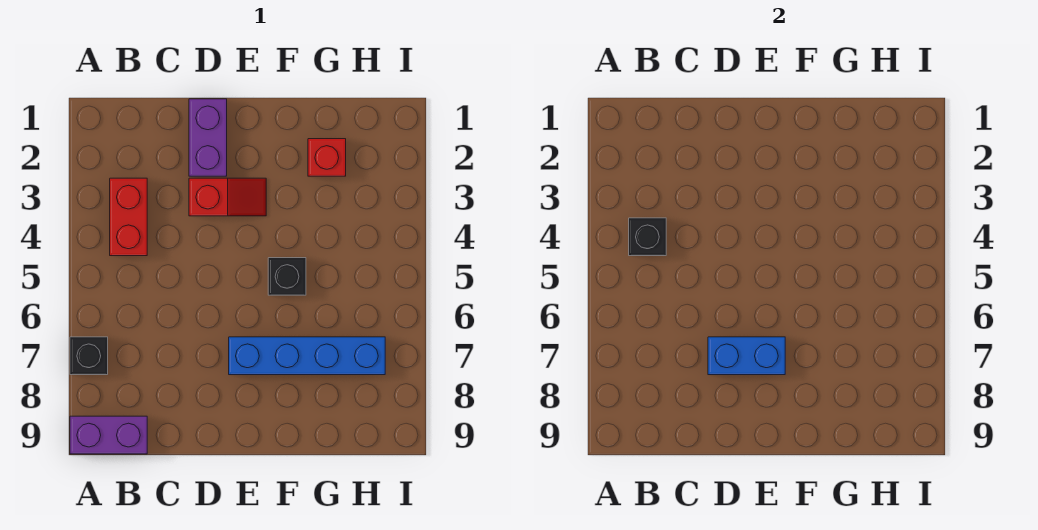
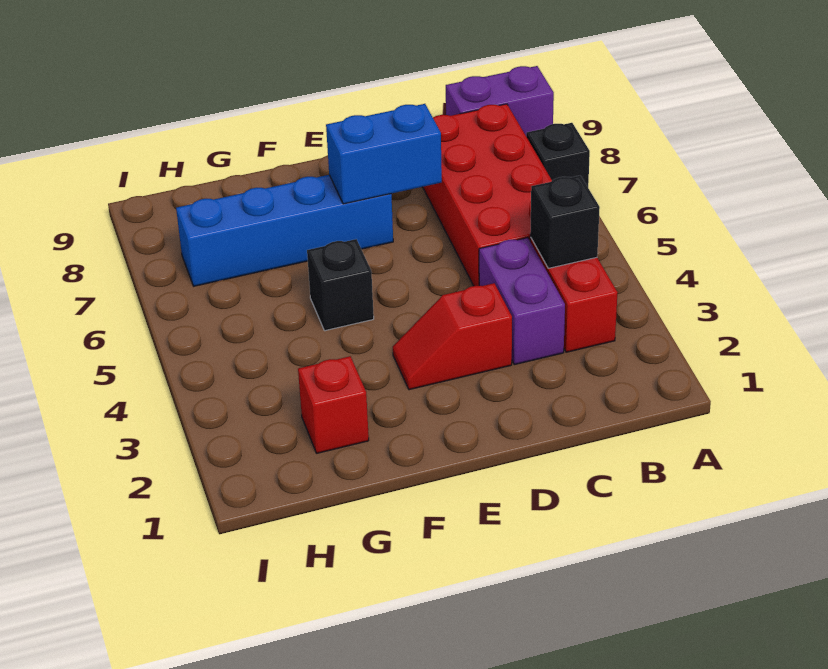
none -> red brick B5:C8 level 1
purple brick D1:D2 level 1 -> purple brick C3:C4 level 1

